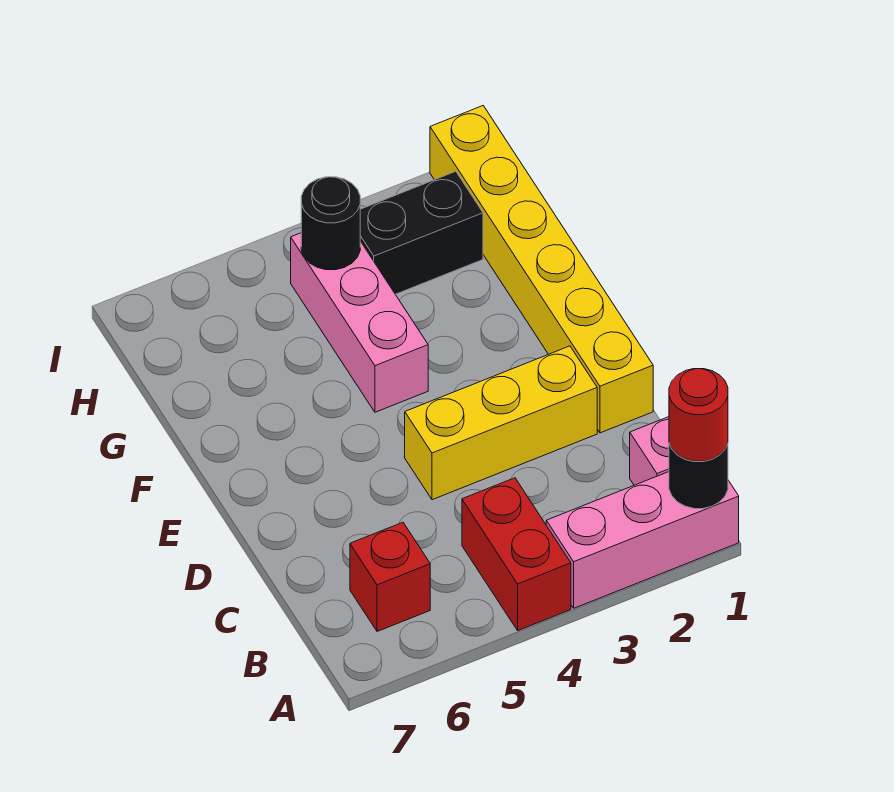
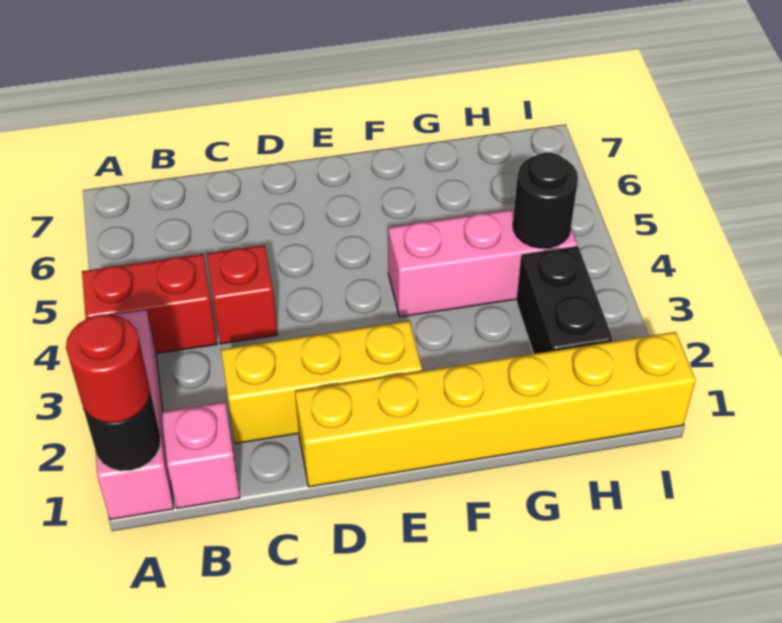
red brick B6 level 1 -> red brick C4 level 1
yellow brick D2:D4 level 1 -> yellow brick C2:E2 level 1

